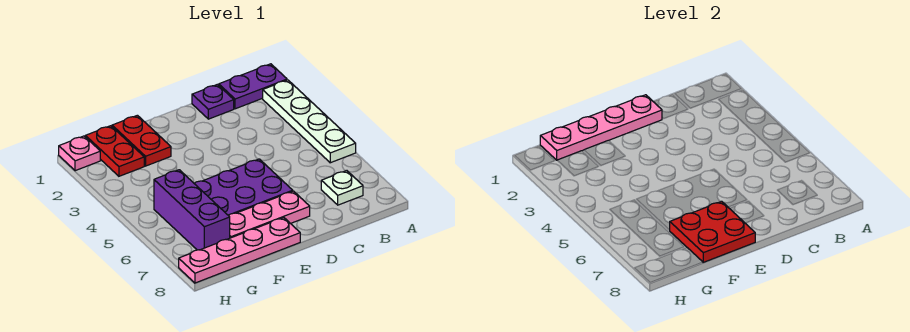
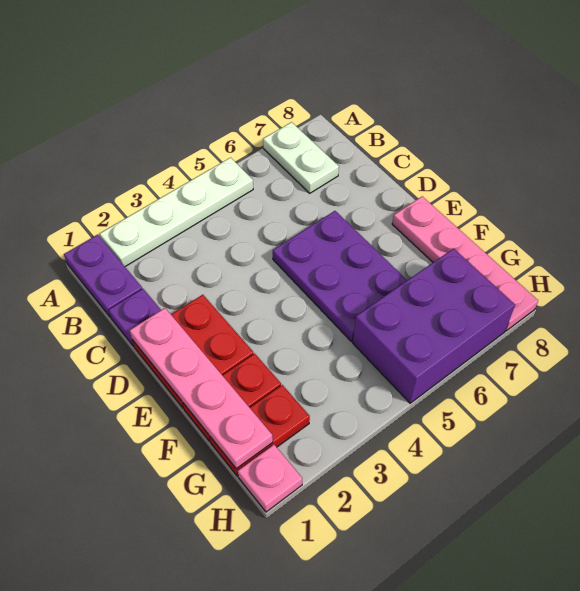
white plate B7 level 1 -> white plate A7:B7 level 1
pink plate D7:F7 level 1 -> none
red plate E7:F8 level 2 -> red plate D1:E2 level 1
purple brick G5:G7 level 1 -> purple brick G5:H7 level 1

